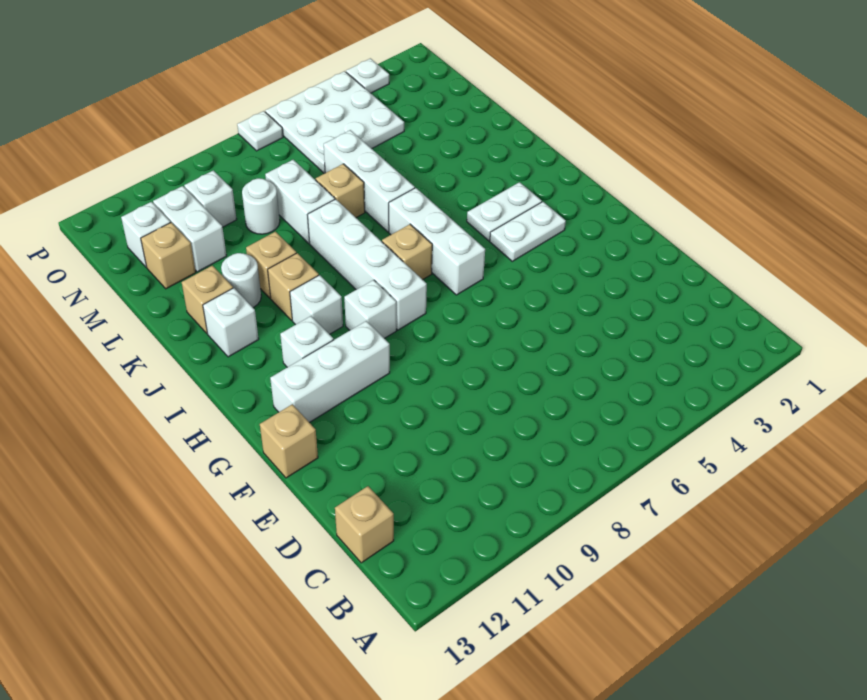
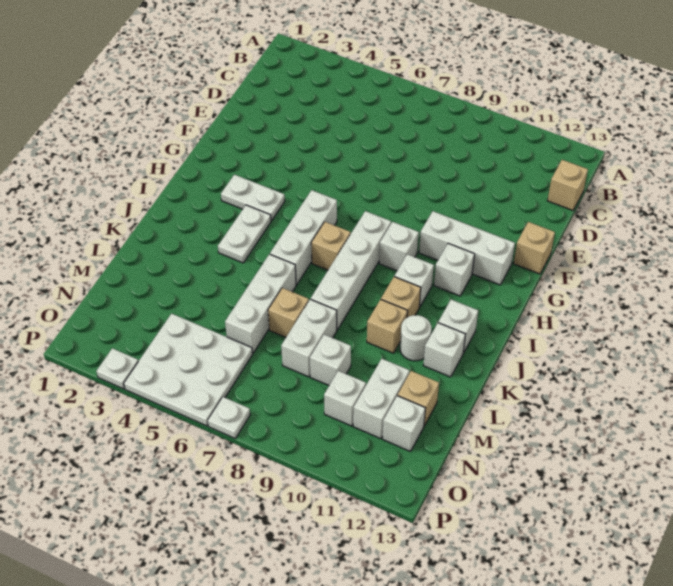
white plate I3:I4 level 1 -> white plate I4:J4 level 1
tan brick K12 level 1 -> white brick K12 level 1
white round brick M9 level 1 -> white brick M9 level 1

